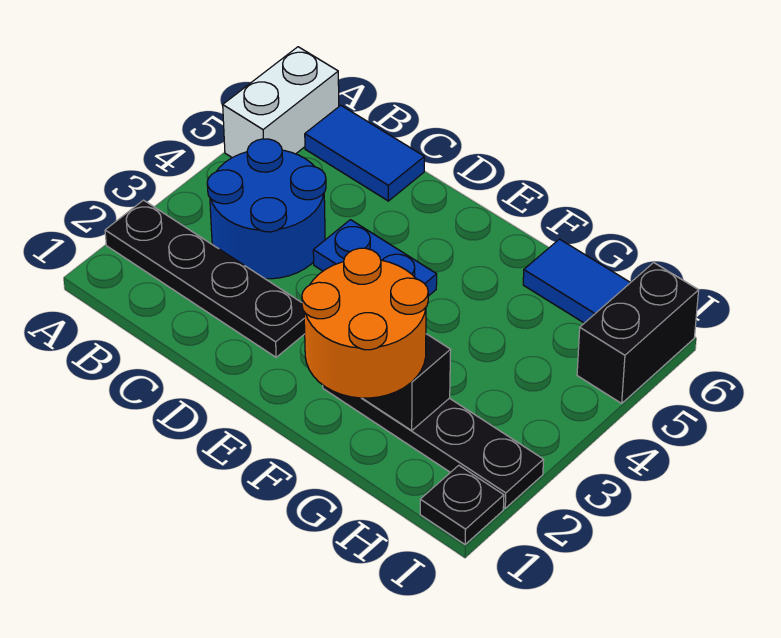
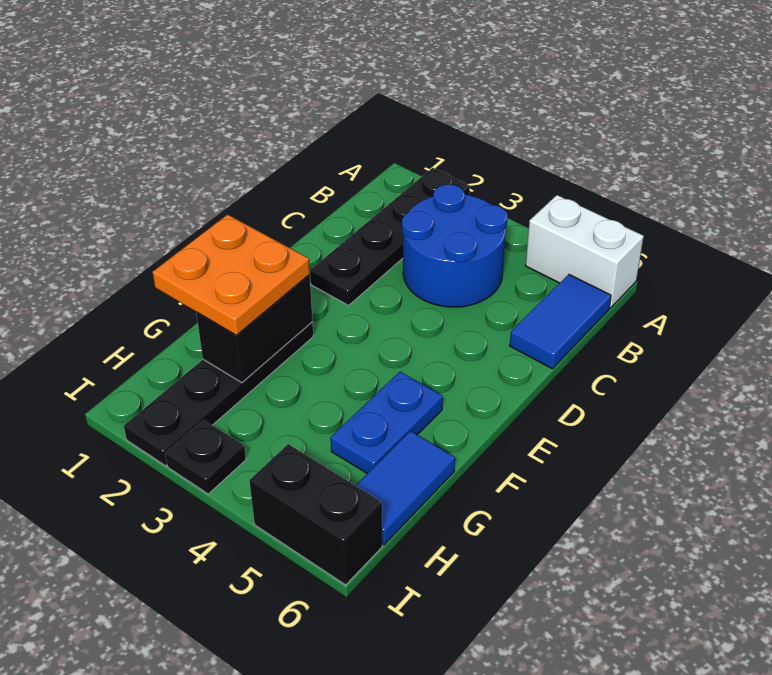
blue plate D4:E4 level 1 -> blue plate F5:G5 level 1
orange round brick F1:G2 level 3 -> orange plate F1:G2 level 3
black plate I1 level 1 -> black plate I3 level 1

